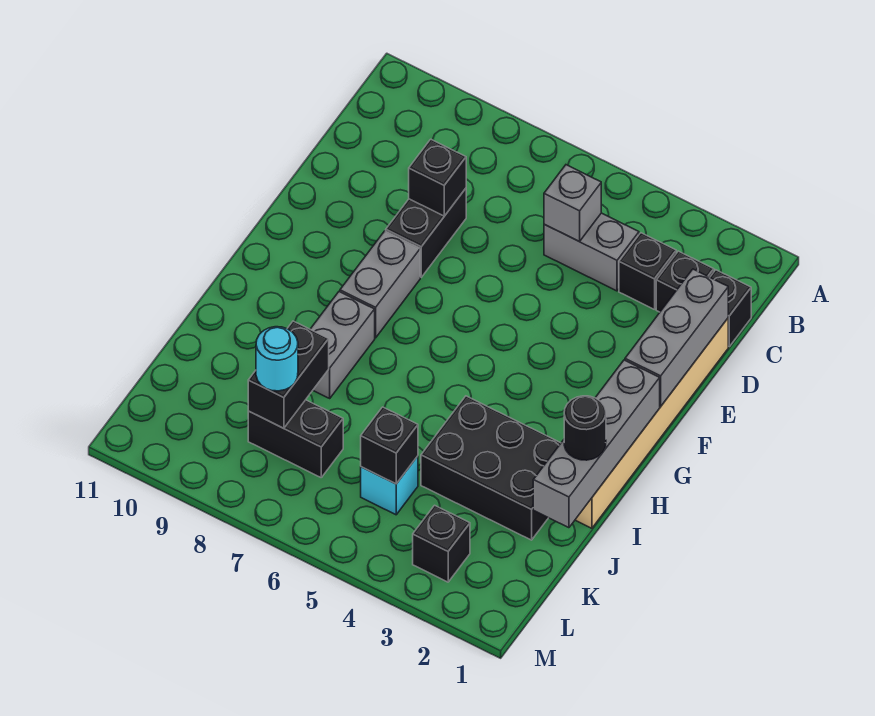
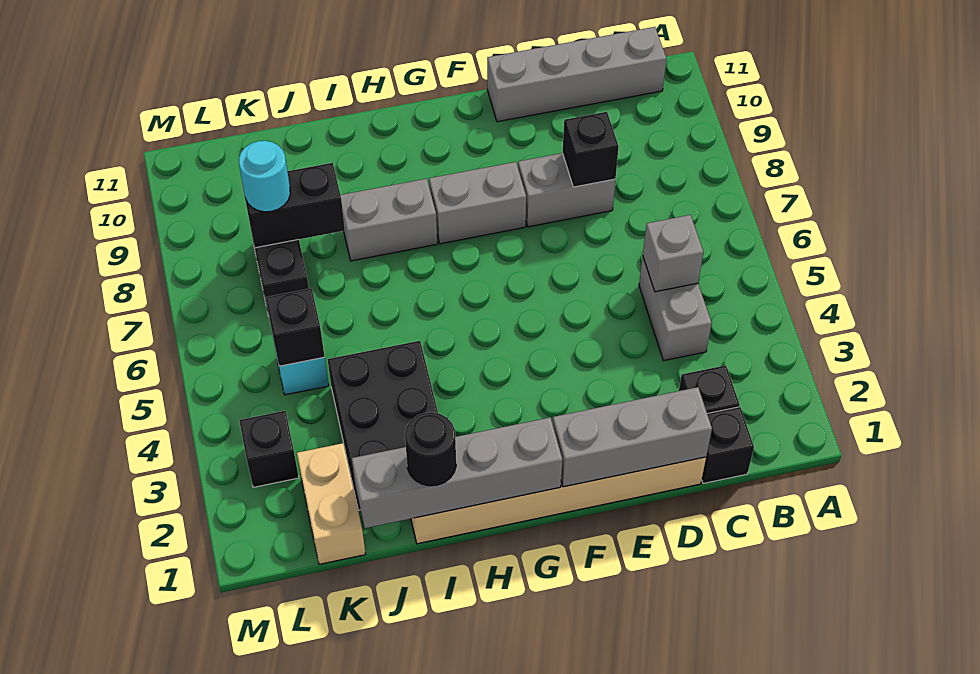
none -> grey brick B11:E11 level 1
black brick C3 level 1 -> none
black brick D8:E8 level 1 -> grey brick D8:E8 level 1
none -> tan brick K1:K2 level 1

